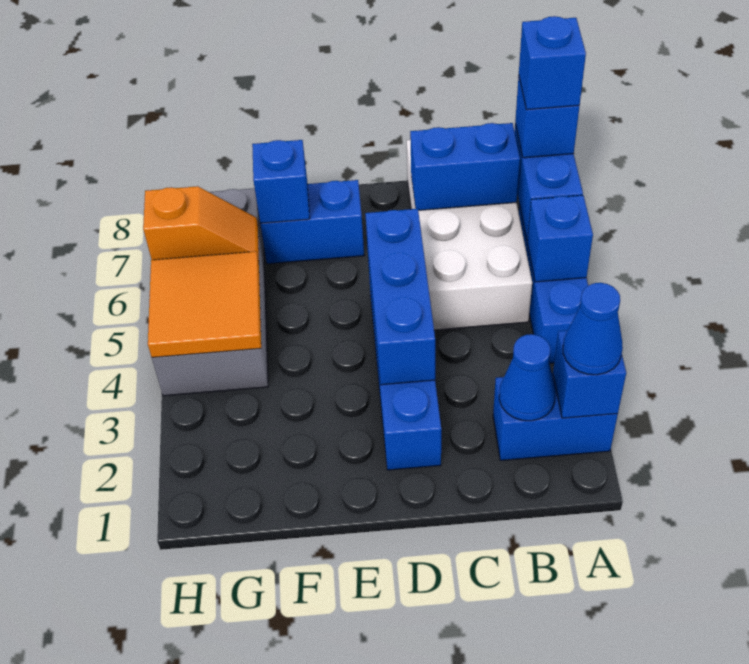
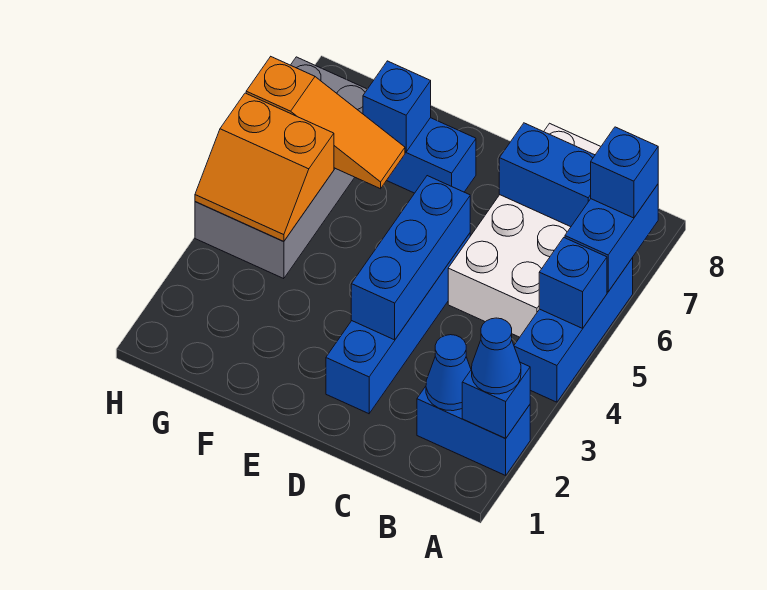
blue brick A7 level 4 -> none
orange tile G4:H5 level 2 -> orange slope G4:H5 level 2 top 5
orange slope G6:H6 level 2 top H -> orange slope F6:H6 level 2 top H

